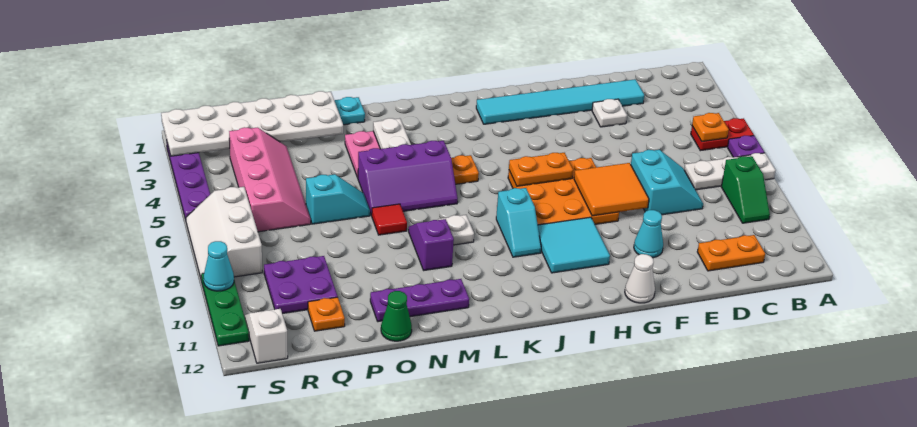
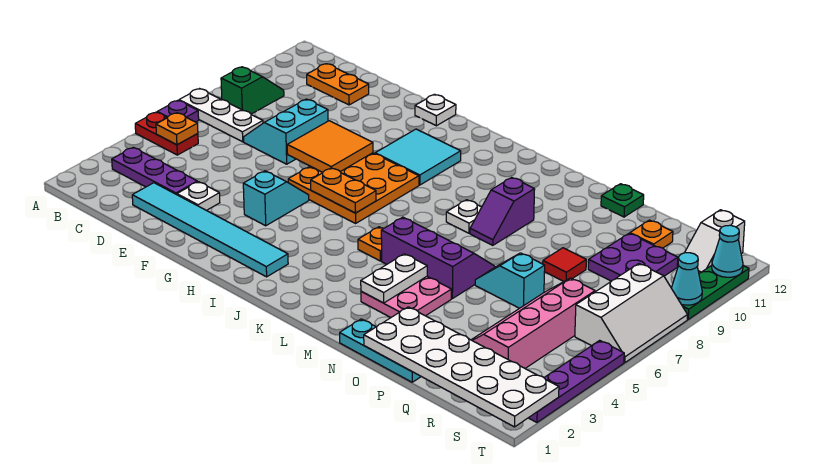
cyan cone F10 level 1 -> cyan cone T11 level 2
white cone G12 level 1 -> white plate G12 level 1
cyan slope J8:J9 level 1 top 8 -> cyan slope G4:G5 level 1 top 4
purple plate M11:O11 level 1 -> purple plate B3:D3 level 1
red tile N7 level 1 -> red tile P8 level 1
green cone O12 level 1 -> green plate O12 level 1

